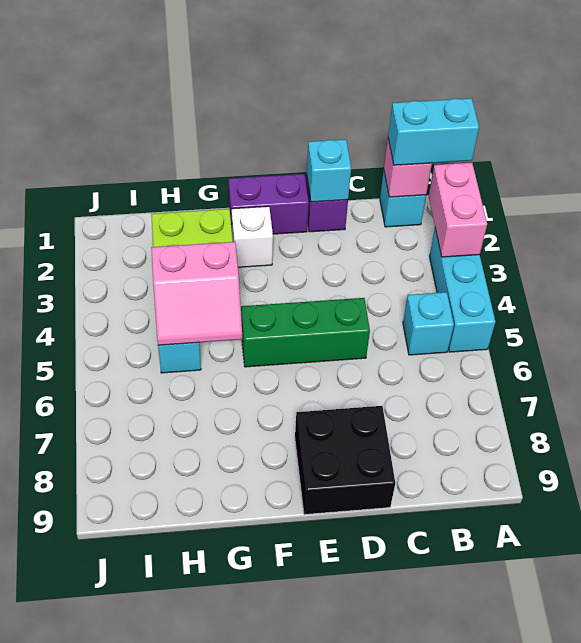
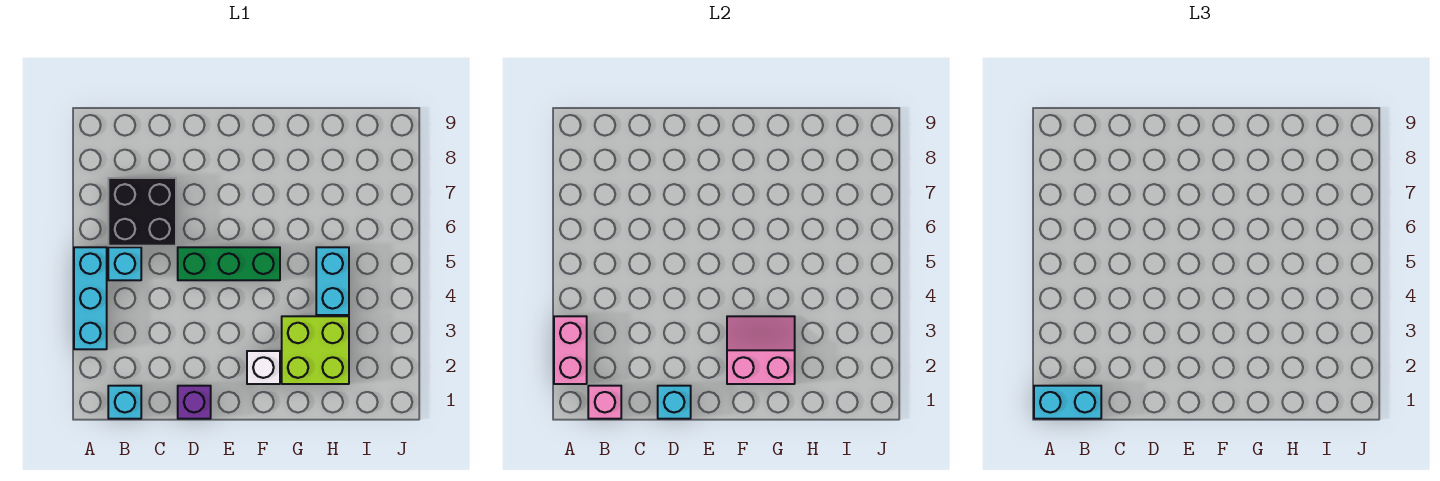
black brick D8:E9 level 1 -> black brick B6:C7 level 1
purple brick E1:F1 level 1 -> none
pink slope G4:H5 level 2 top 4 -> pink slope F2:G3 level 2 top 2

